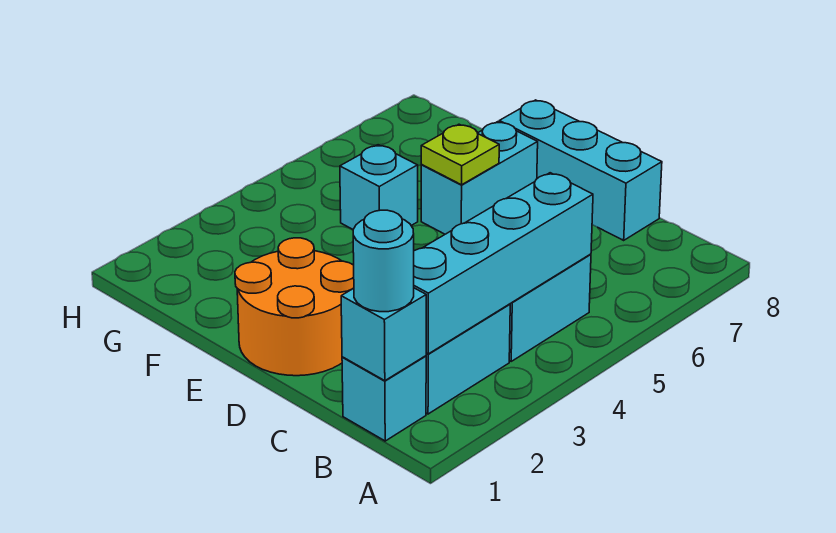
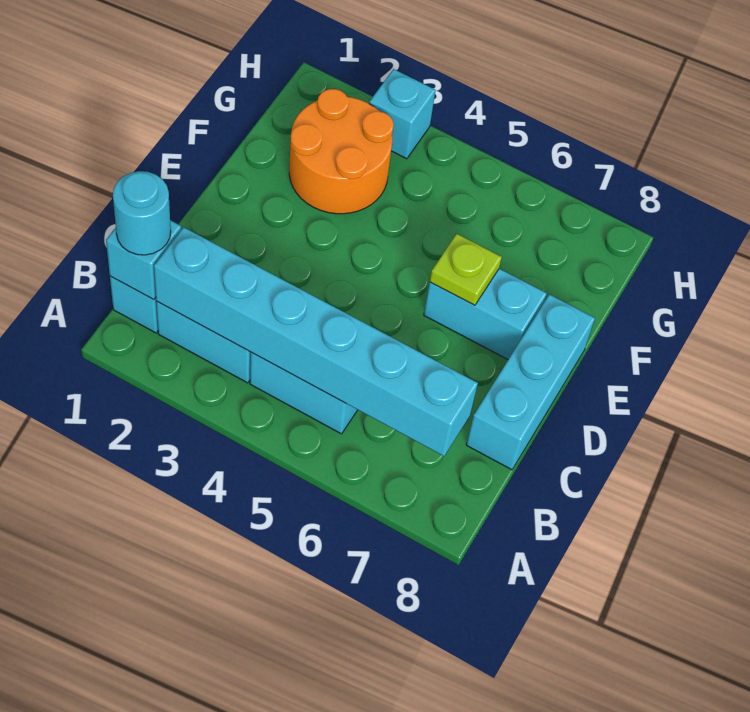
cyan brick B2:B5 level 2 -> cyan brick B2:B7 level 2
orange round brick D1:E2 level 1 -> orange round brick F2:G3 level 1
cyan brick F5 level 1 -> cyan brick H3 level 1

